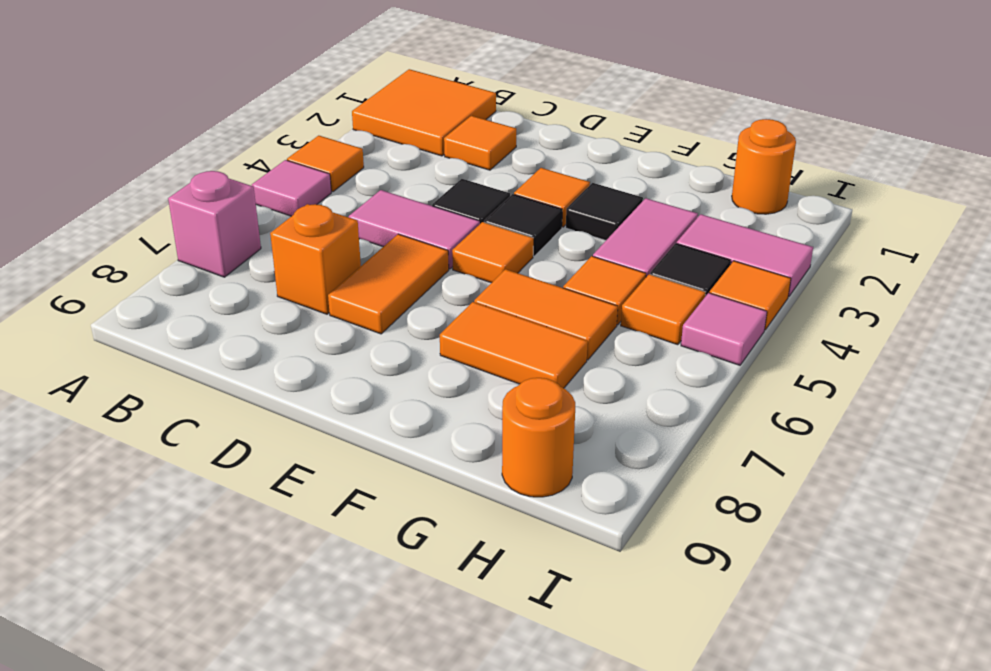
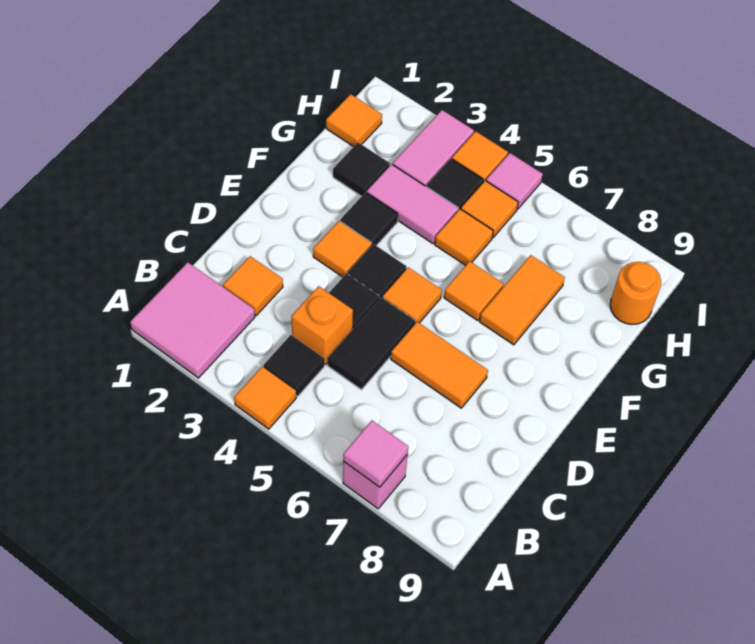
orange tile A1:B2 level 1 -> pink tile A1:B2 level 1
pink tile A5 level 1 -> pink tile A7 level 2
none -> black tile B4 level 1
pink tile C5:D5 level 1 -> black tile C5:D5 level 1
orange brick C7 level 1 -> orange brick C4 level 1
orange tile F6:G6 level 1 -> orange tile F6 level 1
none -> black tile G2 level 1
orange round brick H1 level 1 -> orange tile H1 level 1

